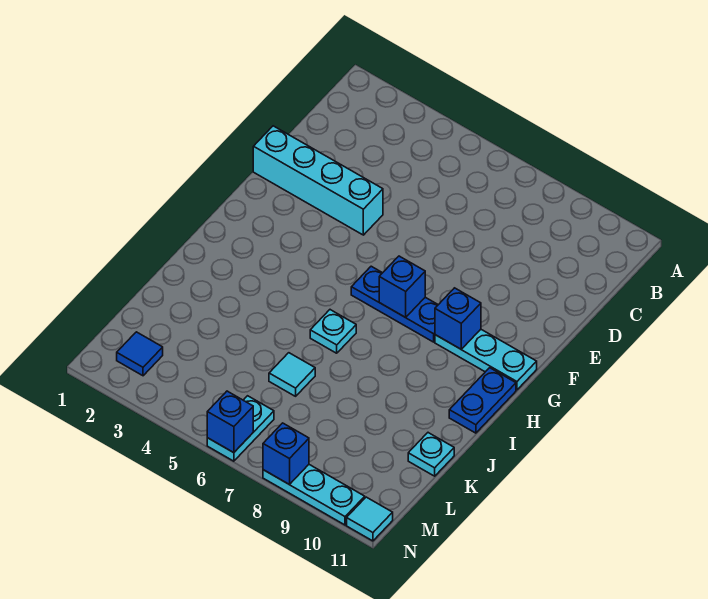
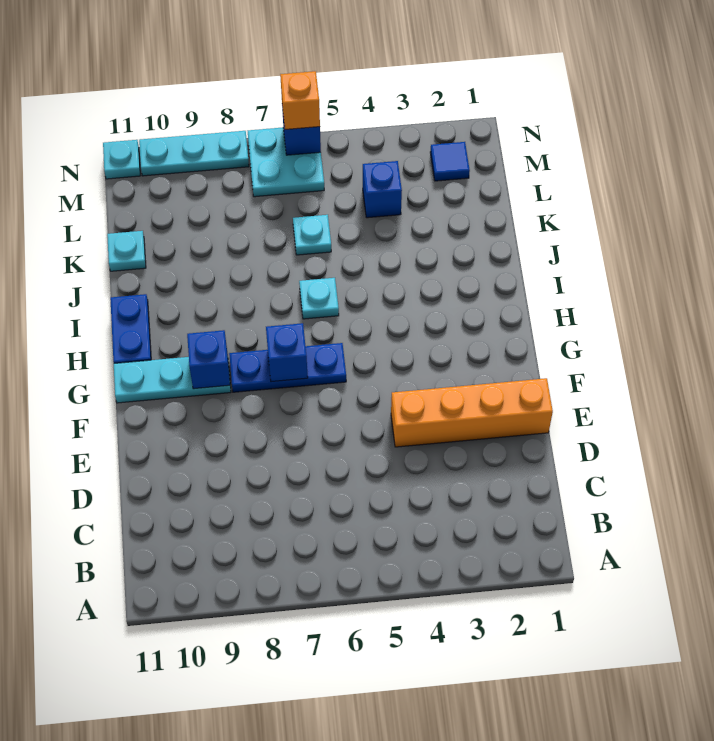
cyan brick E1:E4 level 1 -> orange brick E1:E4 level 1
cyan tile K6 level 1 -> cyan plate K6 level 1
cyan plate M6:N6 level 1 -> cyan plate M6:N7 level 1
none -> orange brick N6 level 3
blue brick N8 level 2 -> blue brick L4 level 1
cyan tile N11 level 1 -> cyan plate N11 level 1

